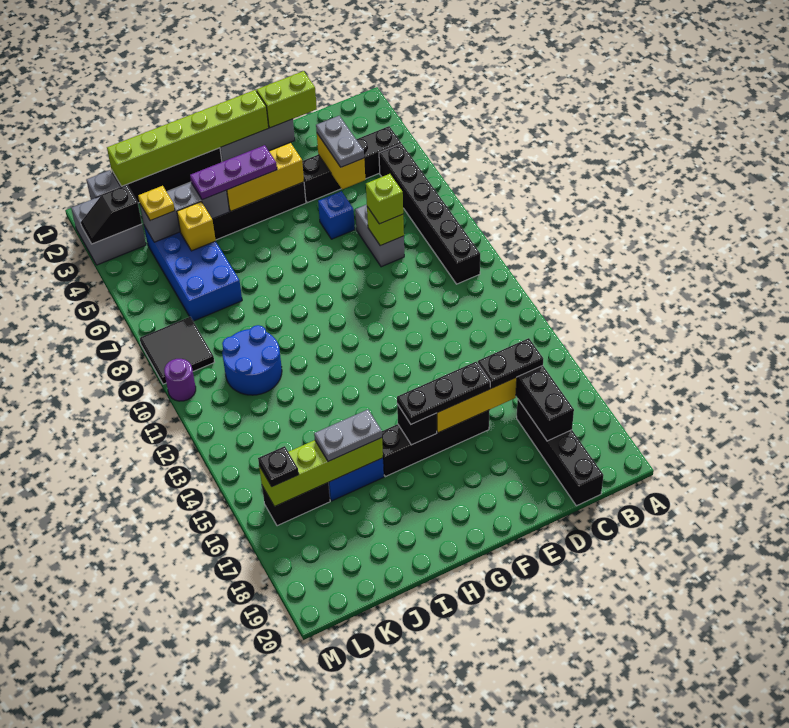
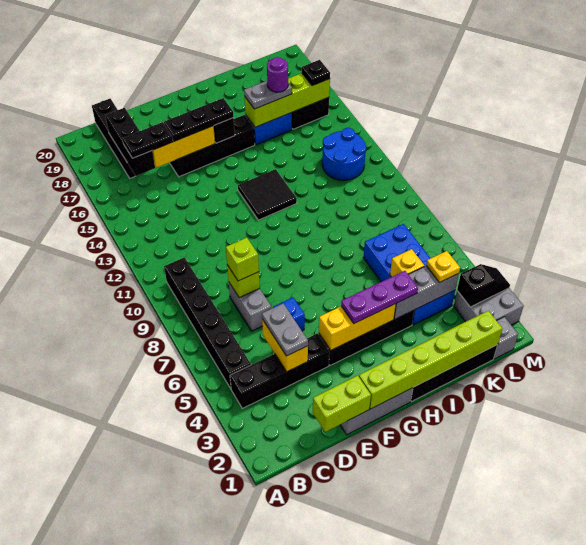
blue round brick J10:K11 level 1 -> blue round brick K12:L13 level 1
black tile L8:M9 level 1 -> black tile G12:H13 level 1
purple round brick M10 level 1 -> purple round brick J16 level 4

